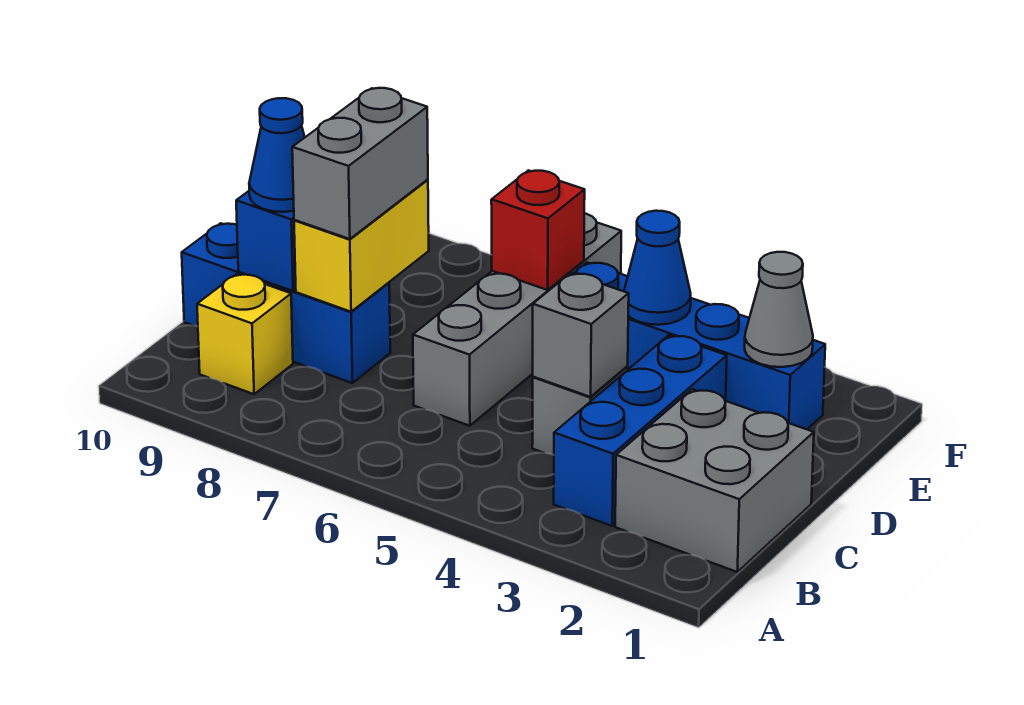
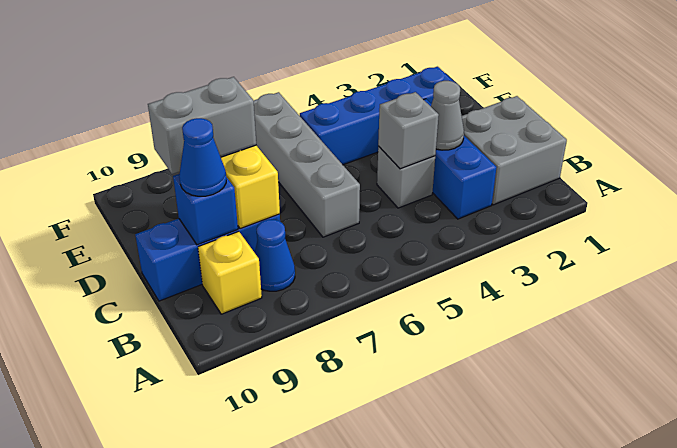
grey brick C8:D8 level 3 -> grey brick D8:D9 level 3
grey cone E2 level 2 -> grey cone C3 level 2
blue cone E4 level 2 -> blue cone B8 level 1
red brick E6 level 2 -> none

